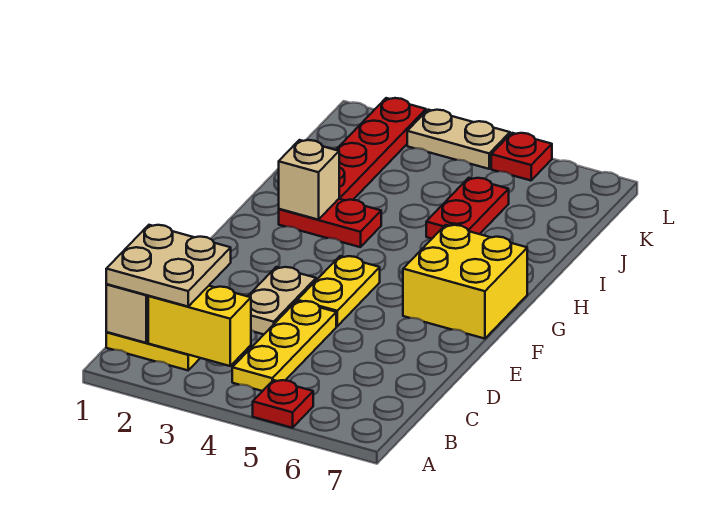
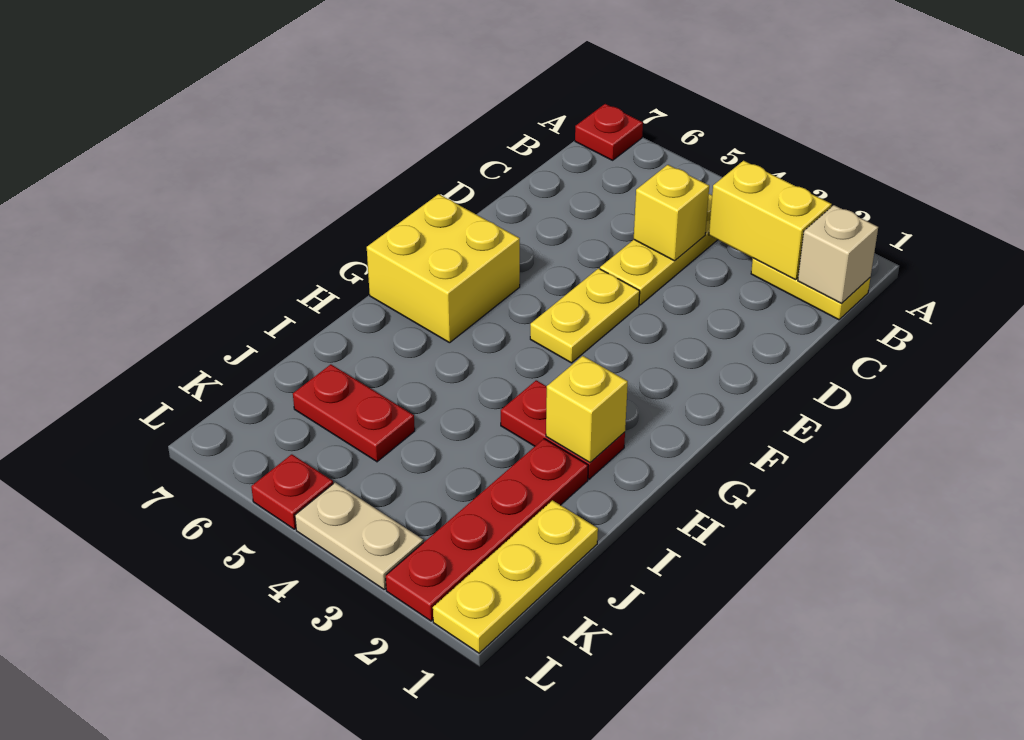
red plate A5 level 1 -> red plate A7 level 1
tan plate B1:C2 level 3 -> none
none -> yellow brick C4 level 2
tan plate D3:E3 level 1 -> none
tan brick H2 level 2 -> yellow brick H2 level 2
red plate I5:J5 level 1 -> red plate J5:J6 level 1
none -> yellow plate J1:L1 level 1

